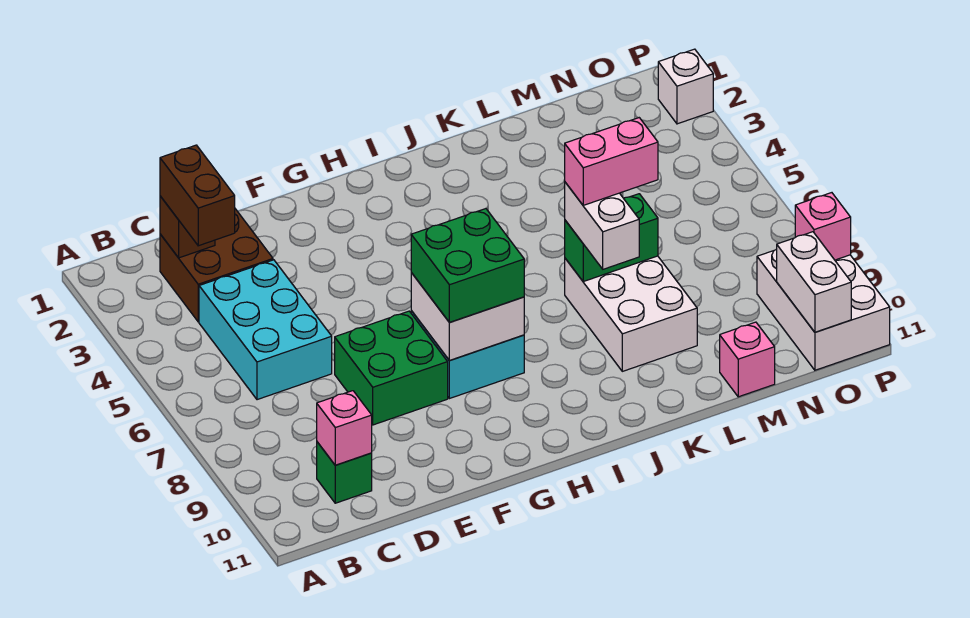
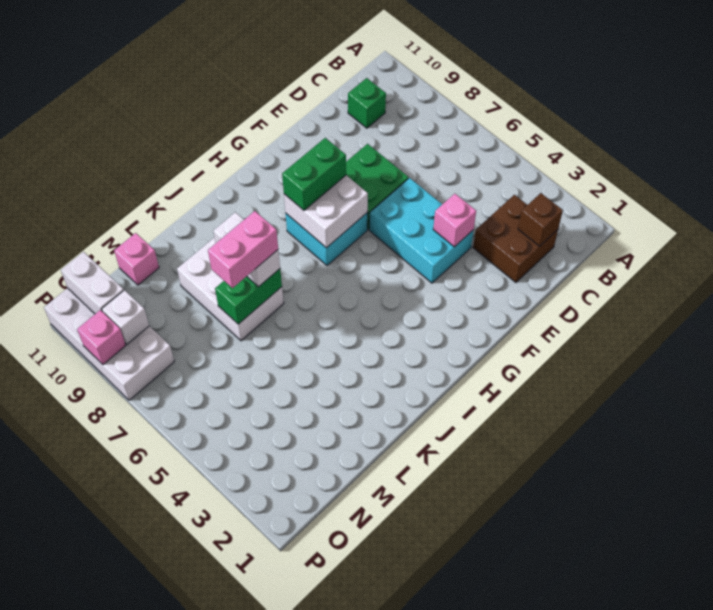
brown brick C2:C3 level 3 -> none
cyan brick C4:D6 level 1 -> cyan brick E4:F6 level 1
pink brick C10 level 2 -> pink brick E4 level 2
green brick G7:H8 level 3 -> green brick G8:H8 level 3
white brick O9:P11 level 1 -> white brick O8:P11 level 1
white brick P2 level 1 -> white brick O9 level 2

